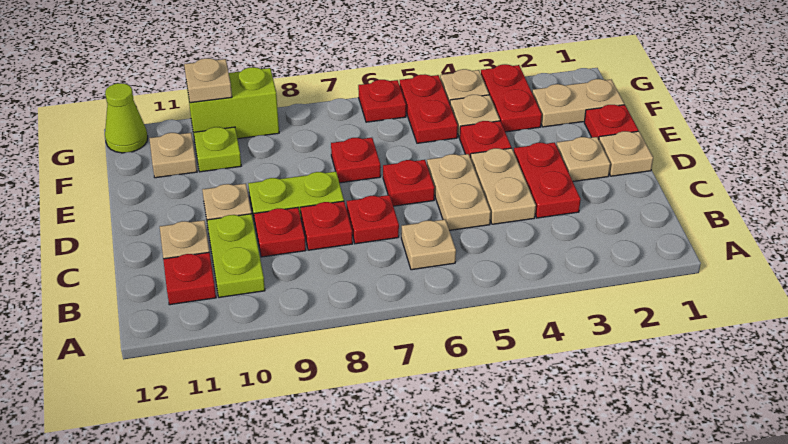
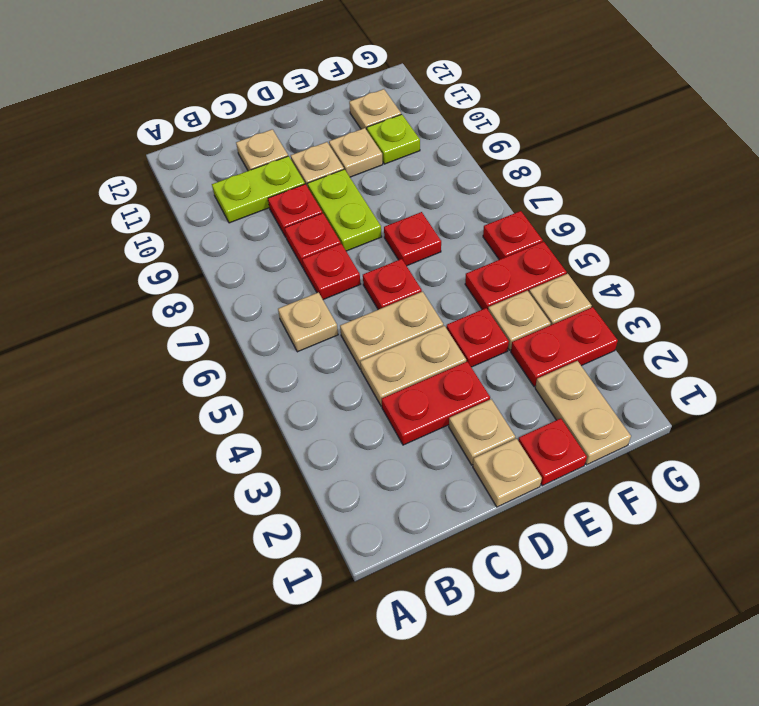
red plate B11 level 1 -> none
lime brick G9:G10 level 1 -> none
tan plate G10 level 2 -> tan plate E10 level 1
lime cone G12 level 1 -> none

